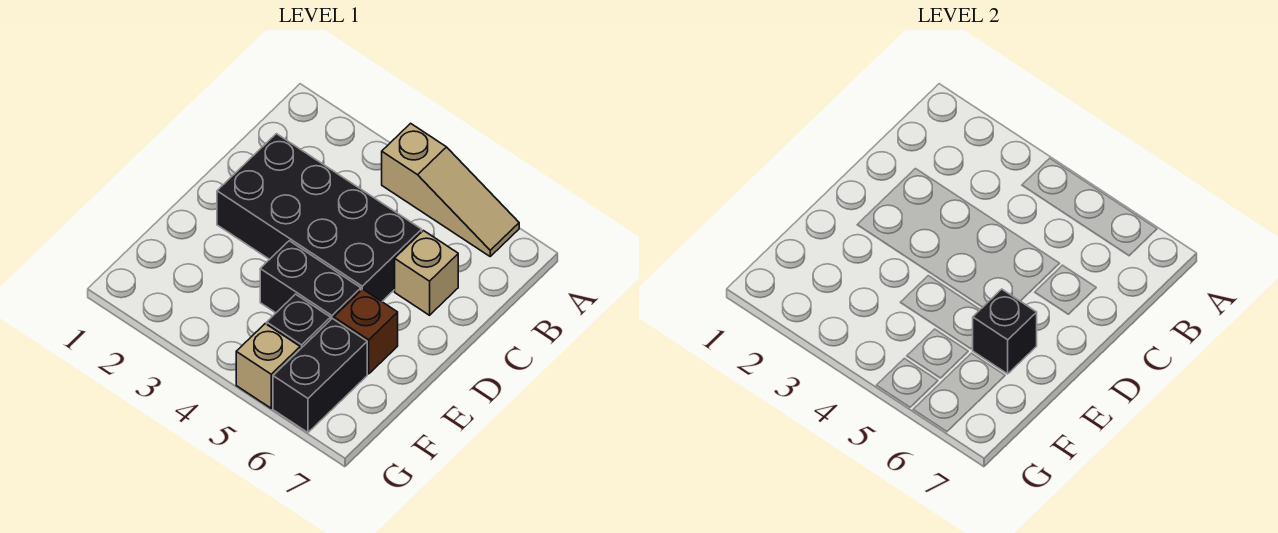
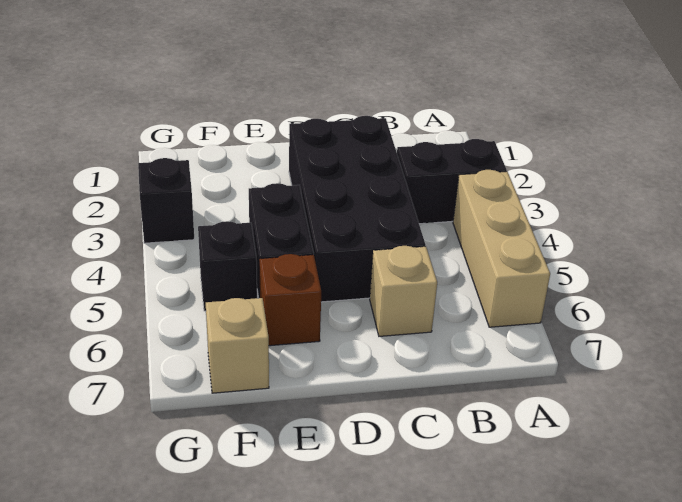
tan slope A4:A6 level 1 top 4 -> tan brick A4:A6 level 1
black brick E6 level 2 -> black brick G3 level 1
black brick F6:G6 level 1 -> black brick A3:B3 level 1
tan brick G5 level 1 -> tan brick F7 level 1

